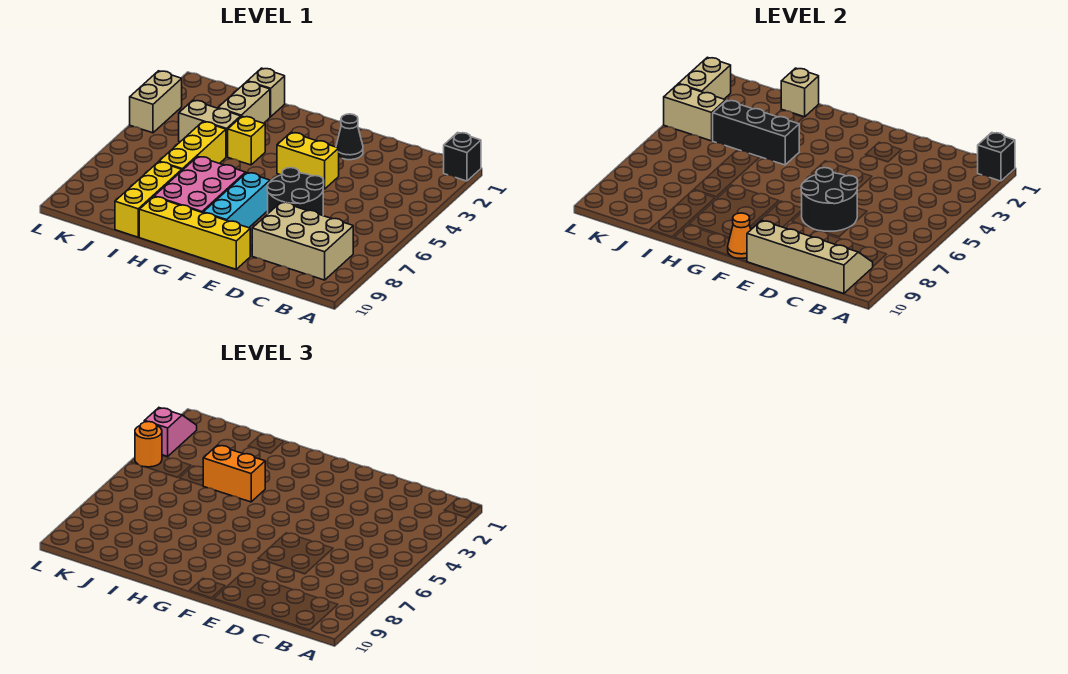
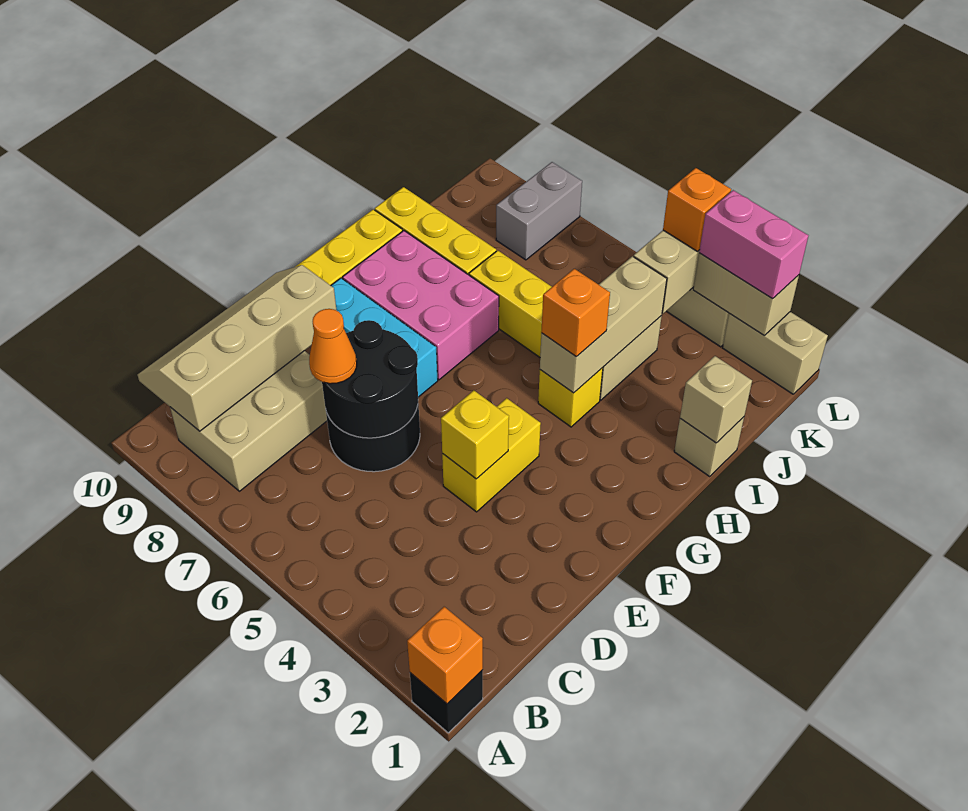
black brick A1 level 2 -> orange brick A1 level 2
tan slope B9:E10 level 2 top 10 -> tan slope B9:E10 level 2 top 9
black cone E2 level 1 -> none
none -> yellow brick E4 level 2
orange cone F10 level 2 -> orange cone D7 level 3
black brick H4:J4 level 2 -> tan brick H4:J4 level 2
orange brick H4:I4 level 3 -> orange brick H4 level 3
tan brick I2:I3 level 1 -> tan brick L1:L2 level 1
none -> grey brick K8:L8 level 1
pink slope L2:L3 level 3 top 3 -> pink brick L2:L3 level 3
orange round brick L4 level 3 -> orange brick L4 level 3

